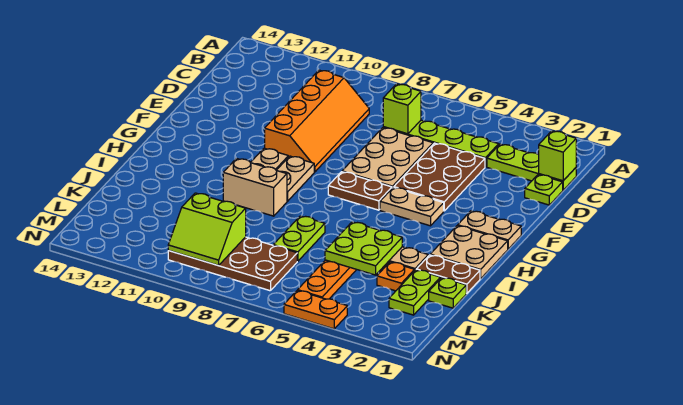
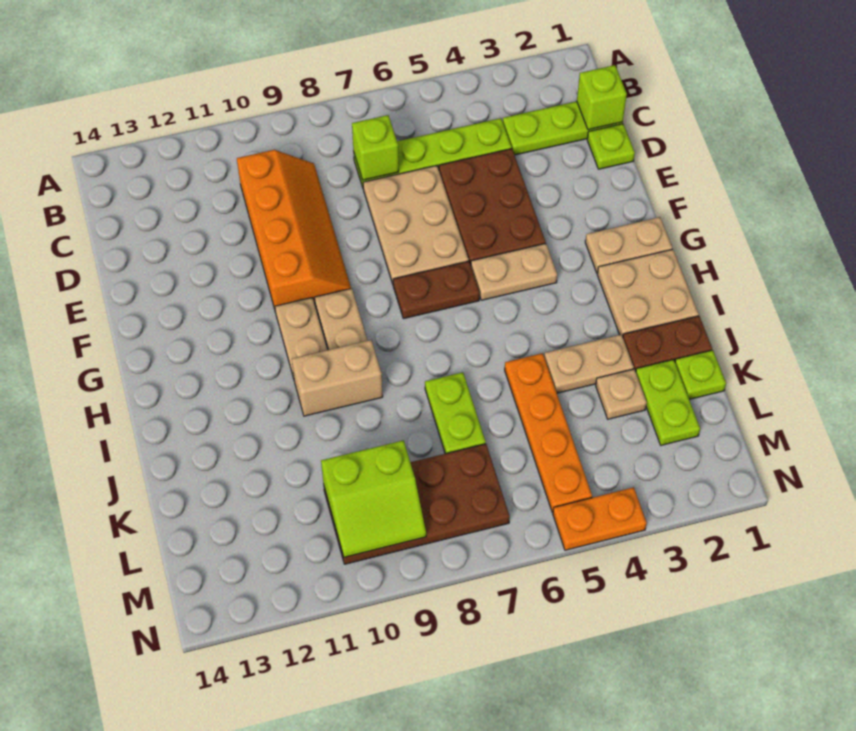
lime plate J4:K5 level 2 -> none
orange plate K3 level 1 -> tan plate K3 level 1

